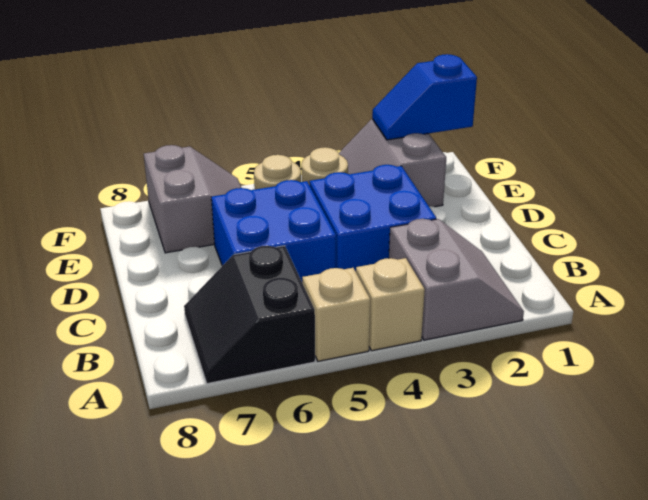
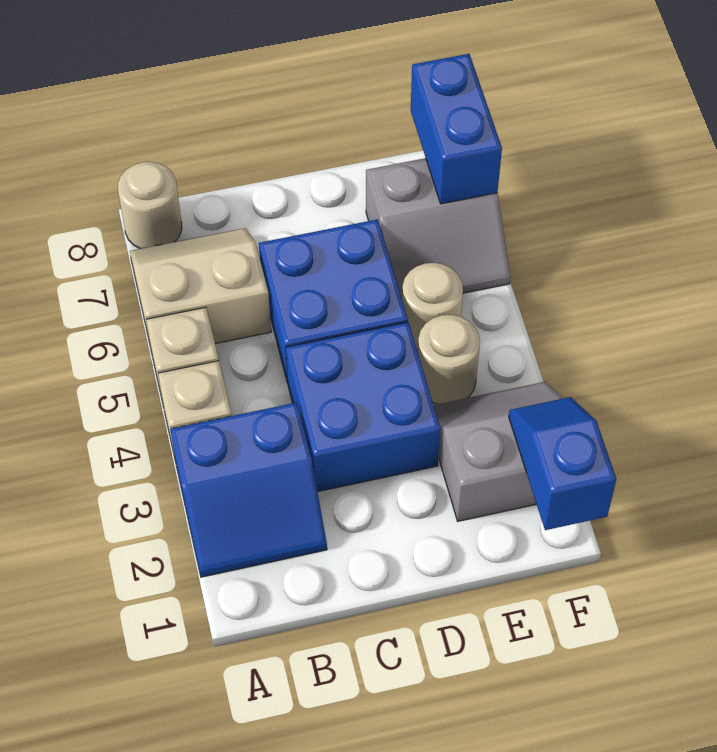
grey slope A2:B3 level 1 top 3 -> blue slope A2:B3 level 1 top 3
black slope A6:B7 level 1 top 6 -> tan slope A6:B7 level 1 top 6
none -> tan round brick A8 level 1
none -> blue brick F7:F8 level 2

